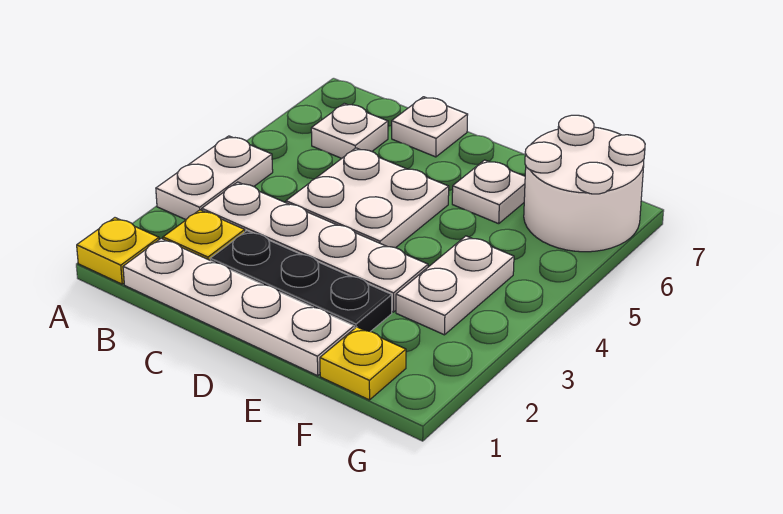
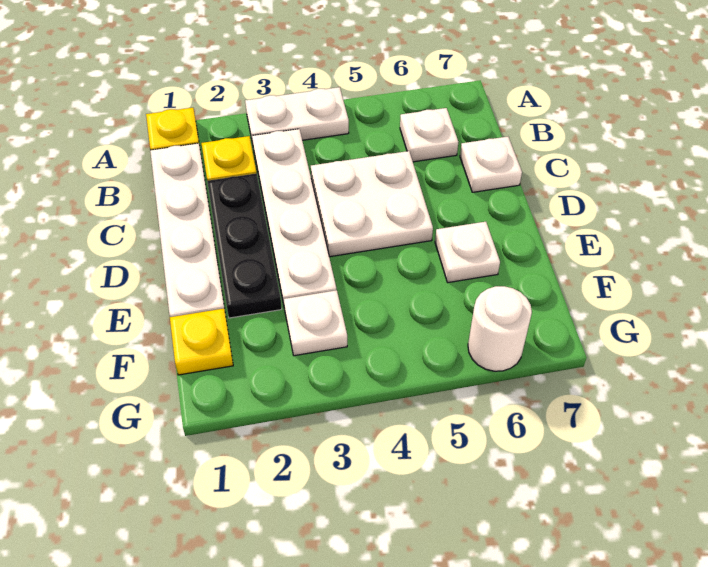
white plate F3:F4 level 1 -> white plate F3 level 1
white round brick F6:G7 level 1 -> white round brick G6 level 1

